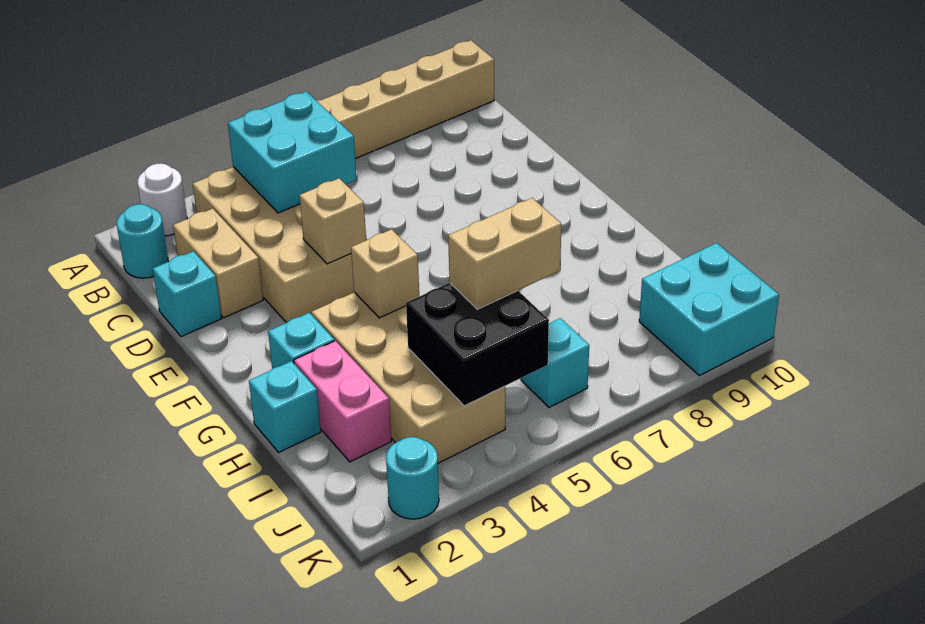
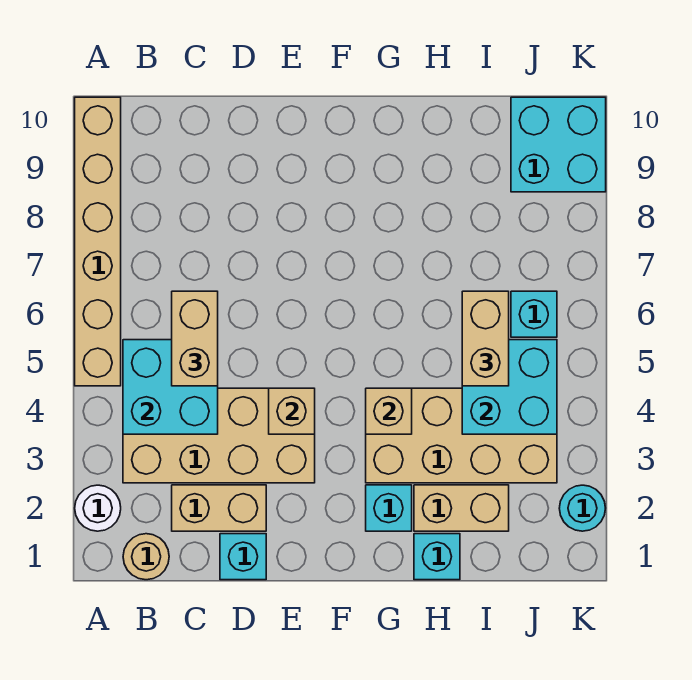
cyan round brick B1 level 1 -> tan round brick B1 level 1
none -> tan brick C5:C6 level 3
pink brick H2:I2 level 1 -> tan brick H2:I2 level 1
black brick I4:J5 level 2 -> cyan brick I4:J5 level 2

